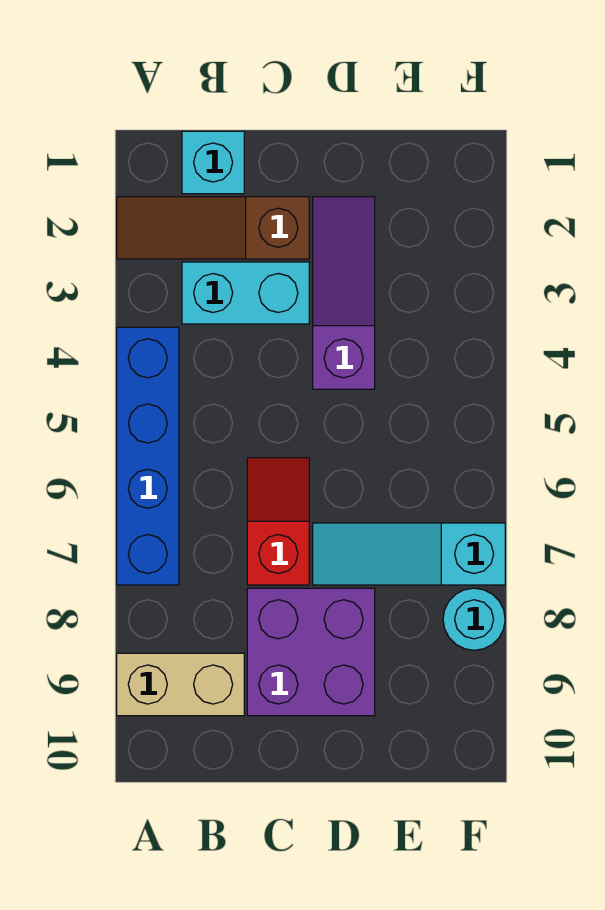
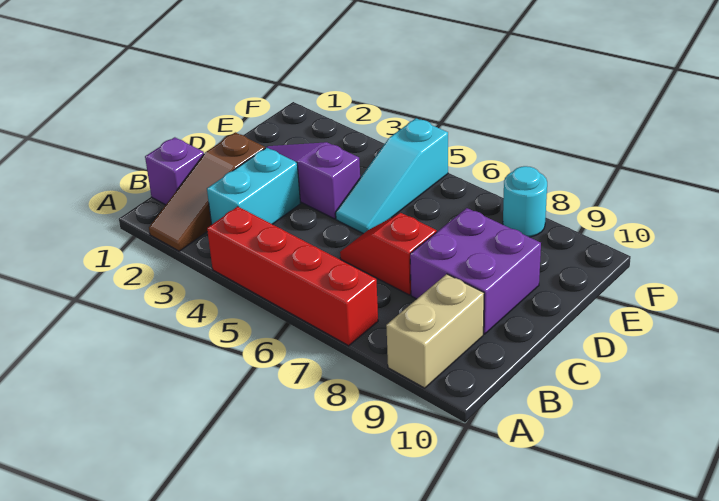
blue brick A4:A7 level 1 -> red brick A4:A7 level 1
cyan brick B1 level 1 -> purple brick B1 level 1
cyan slope D7:F7 level 1 top F -> cyan slope D5:F5 level 1 top F

